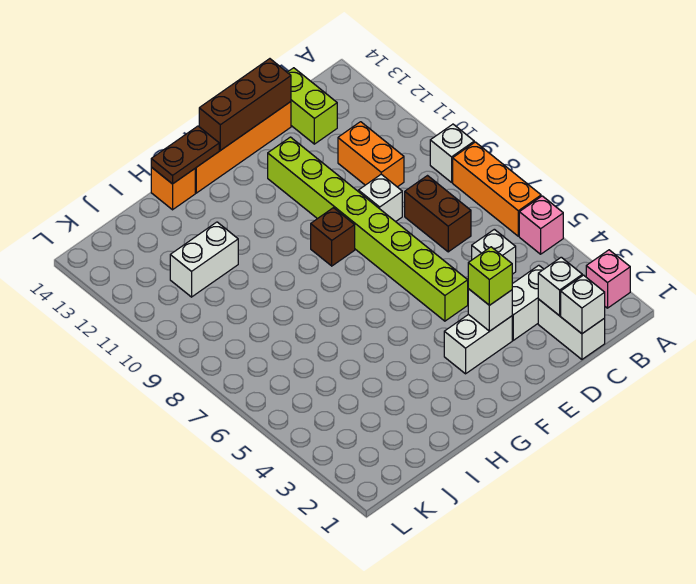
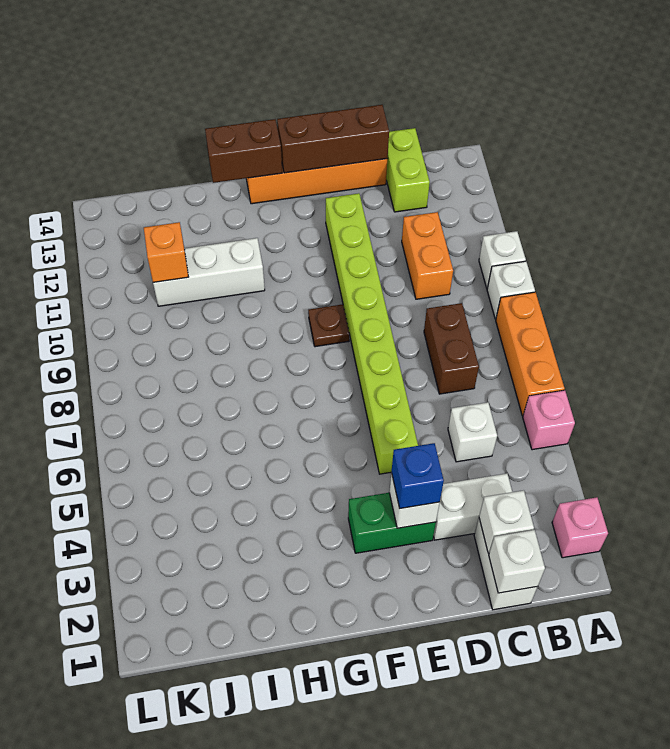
white brick D9 level 1 -> white brick A10 level 1
white brick E3:F3 level 1 -> green brick E3:F3 level 1
lime brick E3 level 3 -> blue brick E3 level 3
brown brick F9 level 1 -> brown plate F9 level 1
brown plate G14:H14 level 2 -> brown brick G14:H14 level 2
orange brick H14 level 1 -> orange brick J11 level 2
white brick I11:J11 level 1 -> white brick H11:J11 level 1

